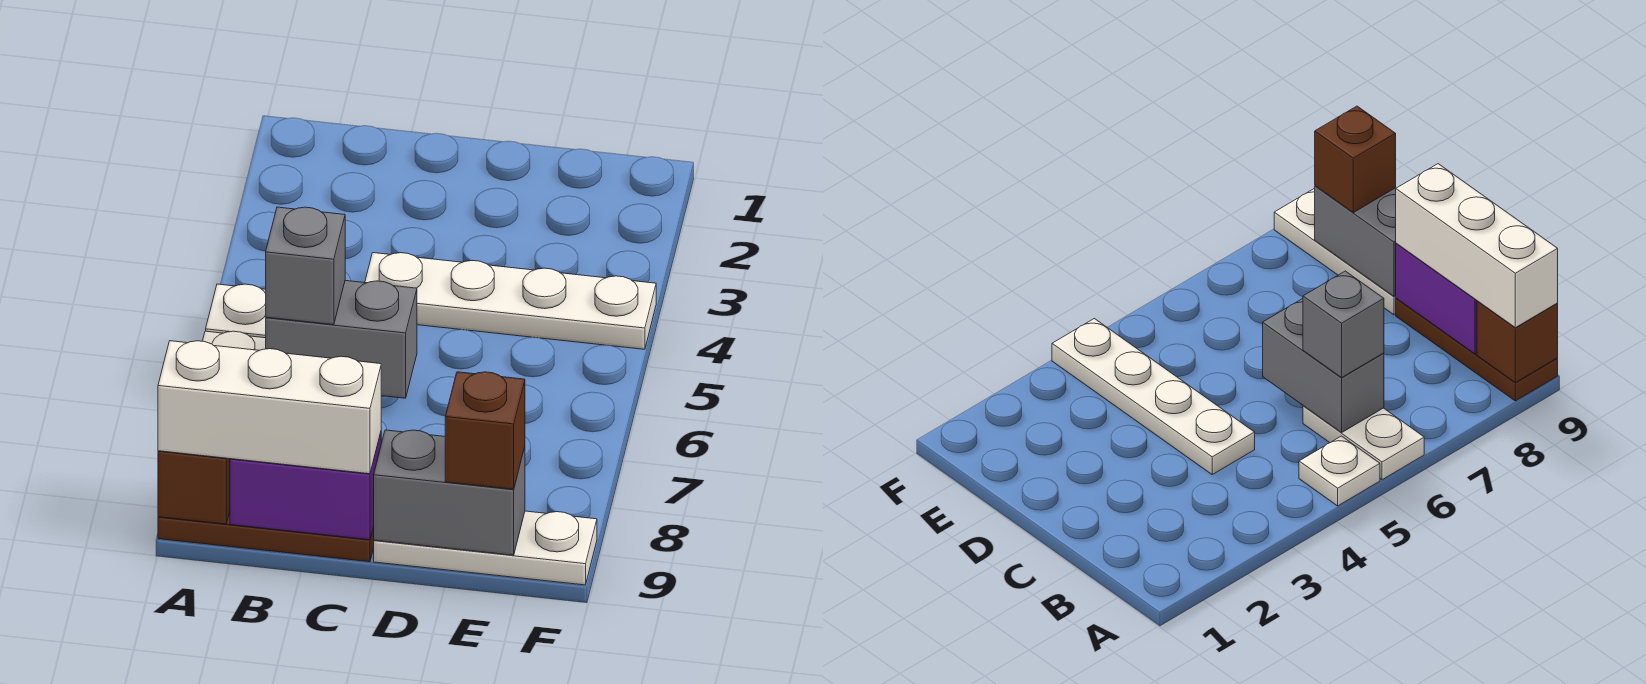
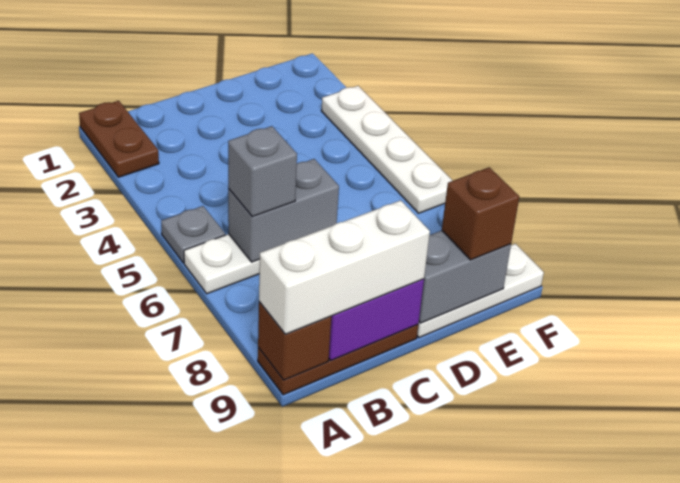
none -> brown plate A1:A2 level 1
white plate A5 level 1 -> grey plate A5 level 1
white plate C4:F4 level 1 -> white plate F3:F6 level 1

